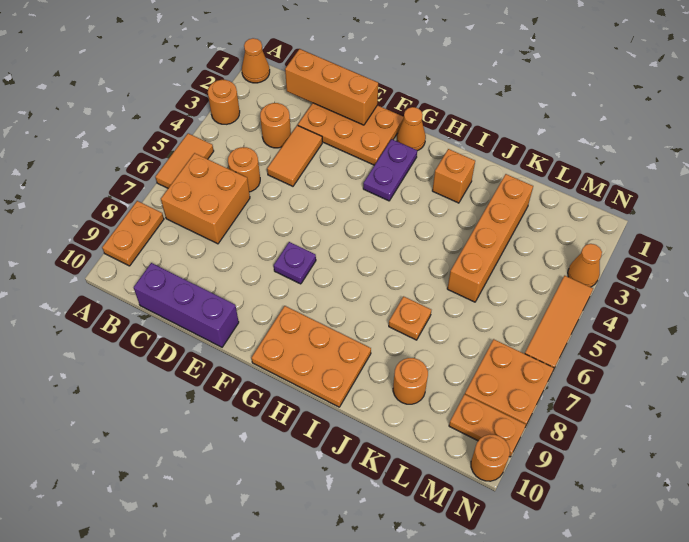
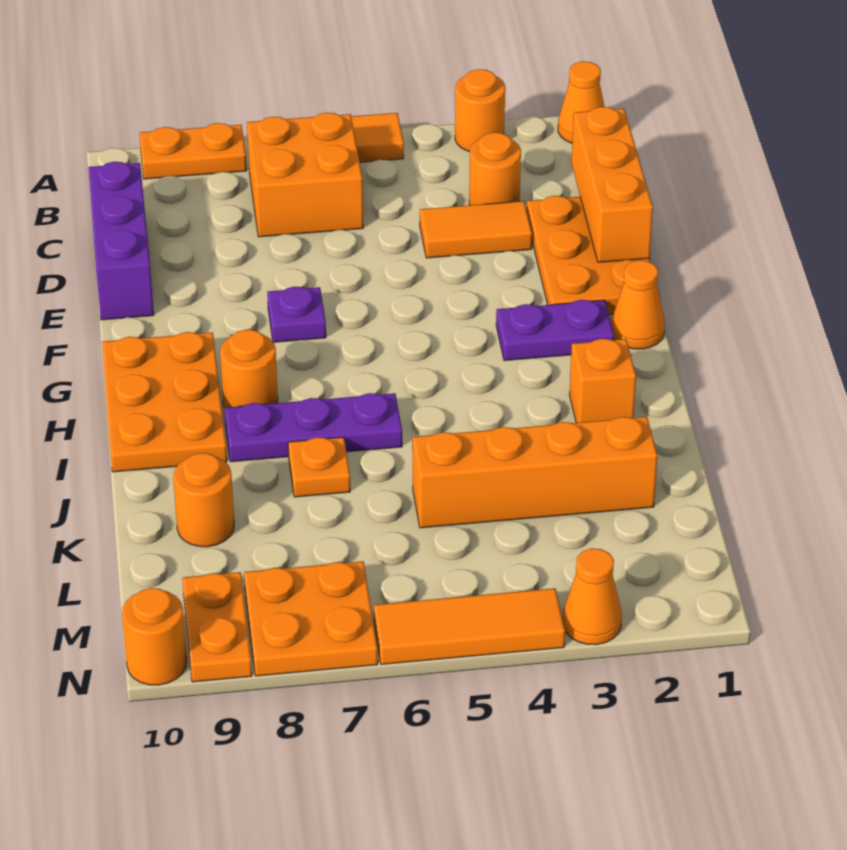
orange round brick C5 level 1 -> orange round brick H8 level 1
none -> purple plate I6:I8 level 1

